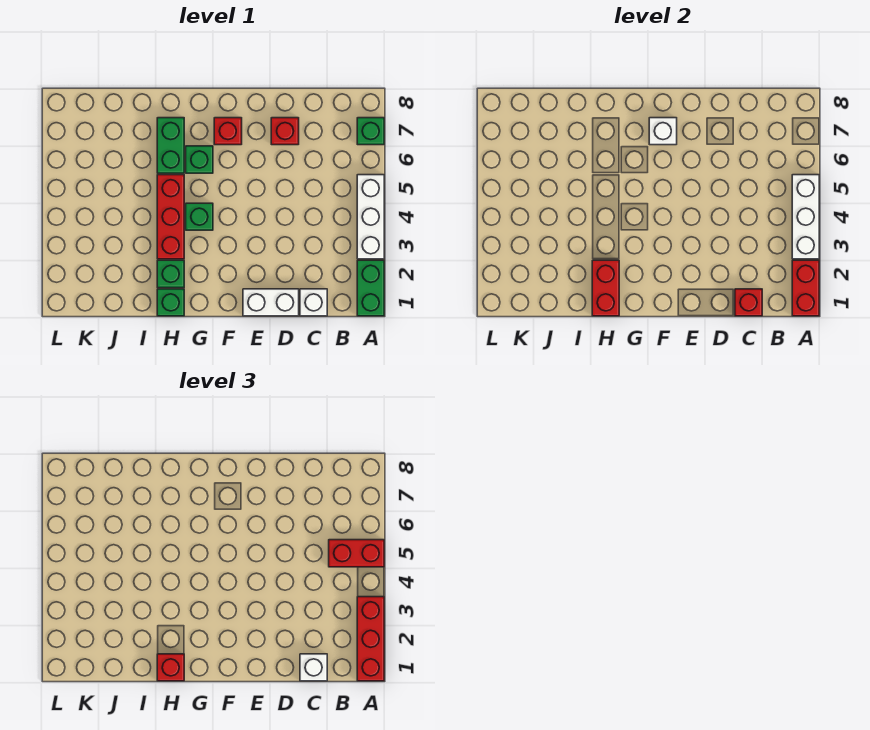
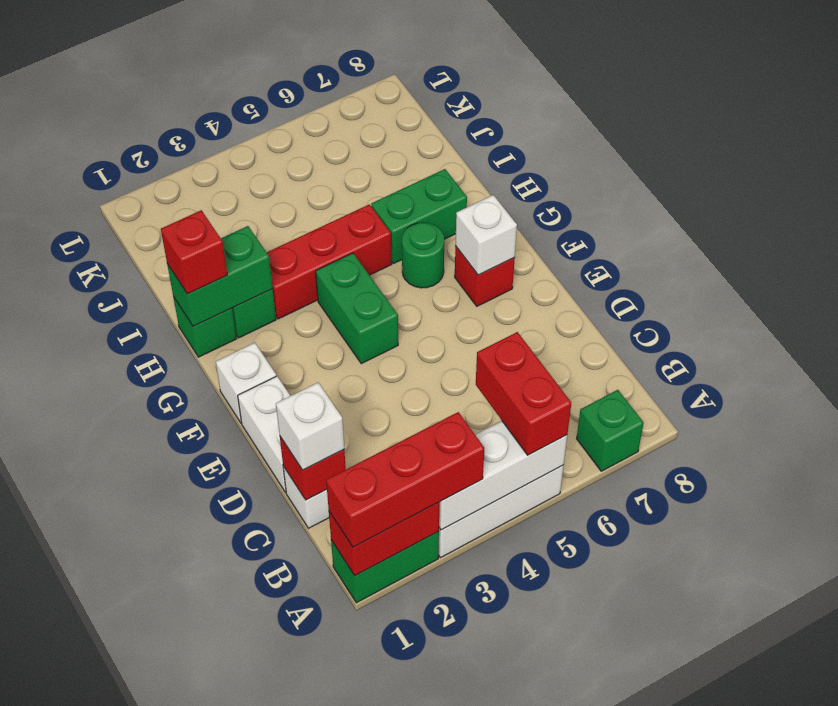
red brick D7 level 1 -> none
none -> white brick F1 level 1
green brick G4 level 1 -> green brick F4:G4 level 1
green brick G6 level 1 -> green round brick G6 level 1
red brick H1:H2 level 2 -> green brick H1:H2 level 2

